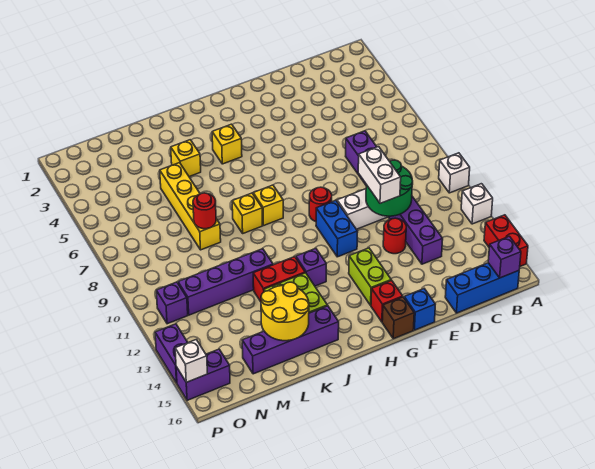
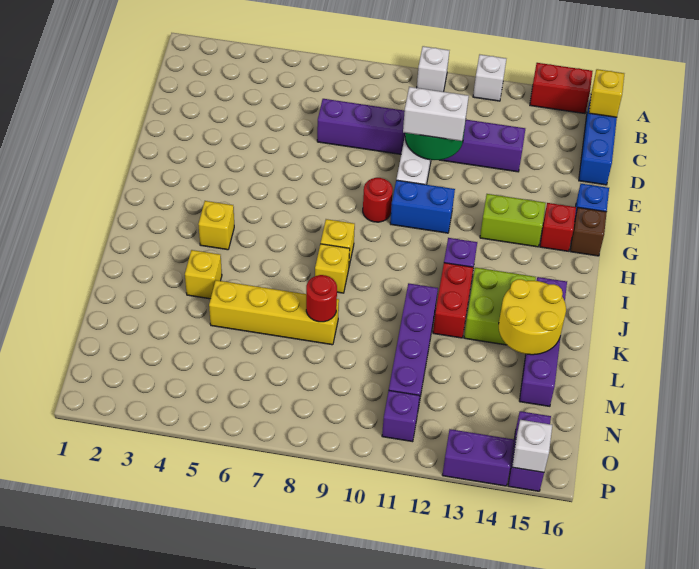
purple brick B16 level 2 -> yellow brick B16 level 2
red round brick E12 level 1 -> none

